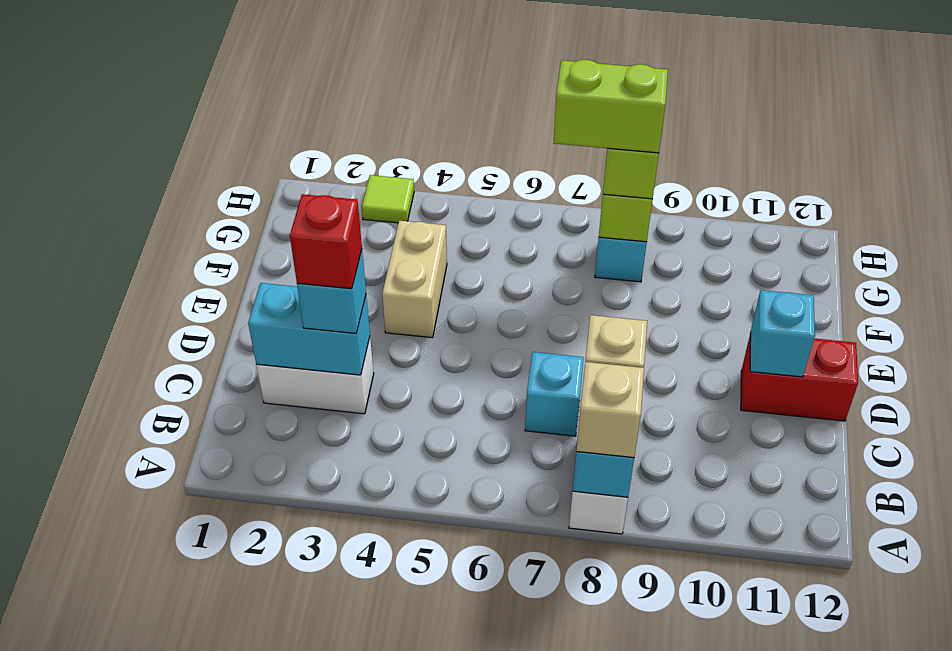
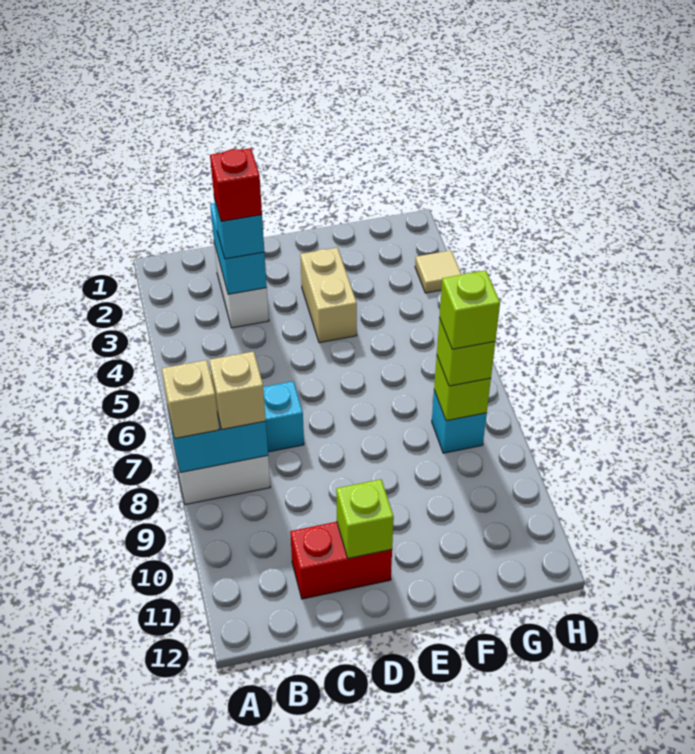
red brick D11:D12 level 1 -> red brick C11:D11 level 1
cyan brick D11 level 2 -> lime brick D11 level 2
tan brick E4:F4 level 1 -> tan brick E3:E4 level 1
lime brick G7:G8 level 4 -> lime brick G8 level 4
lime tile H3 level 1 -> tan tile H3 level 1

